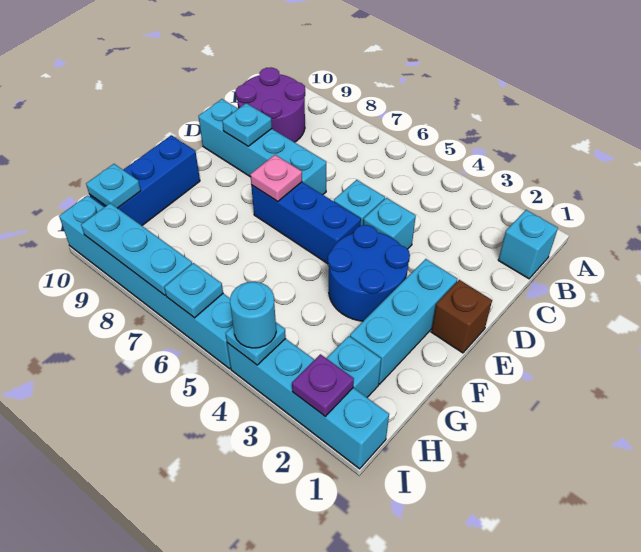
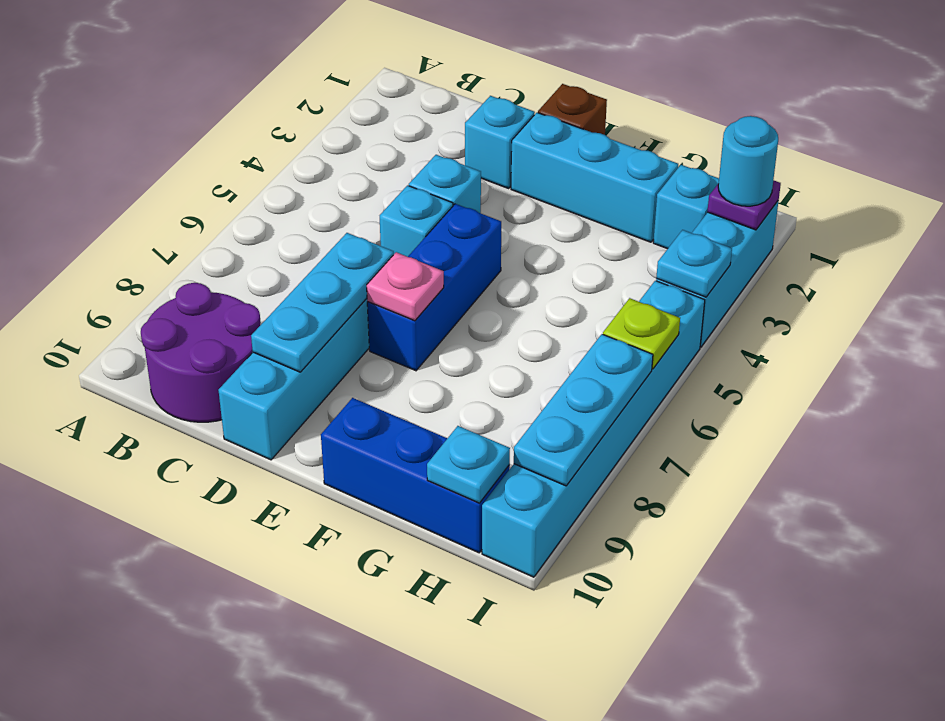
cyan brick B1 level 1 -> cyan brick D2 level 1
cyan plate D9 level 2 -> cyan plate D7:D9 level 2
blue round brick E3:F4 level 1 -> none
cyan brick I1:I4 level 1 -> cyan brick I2:I4 level 1
cyan round brick I4 level 3 -> cyan round brick I2 level 3
cyan plate I6 level 2 -> lime plate I6 level 2

